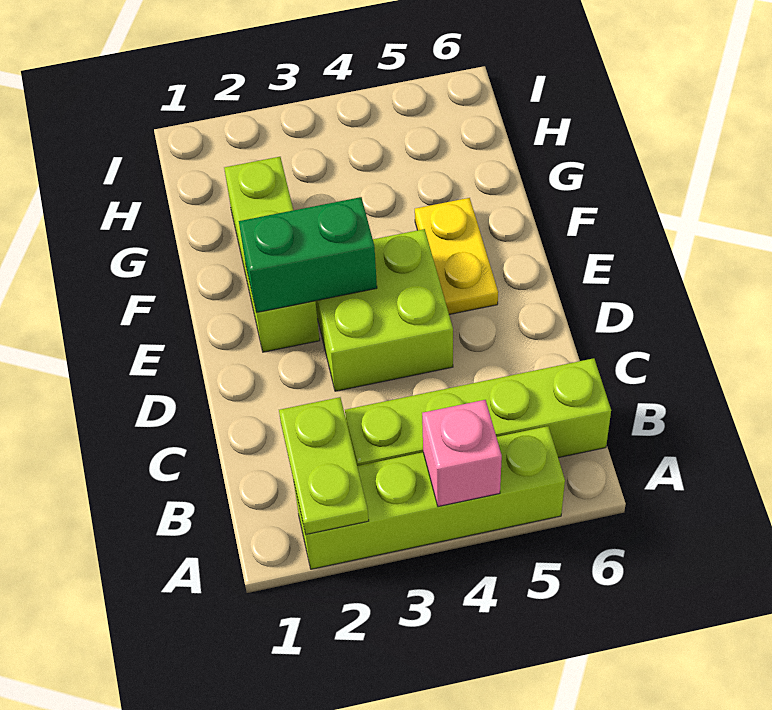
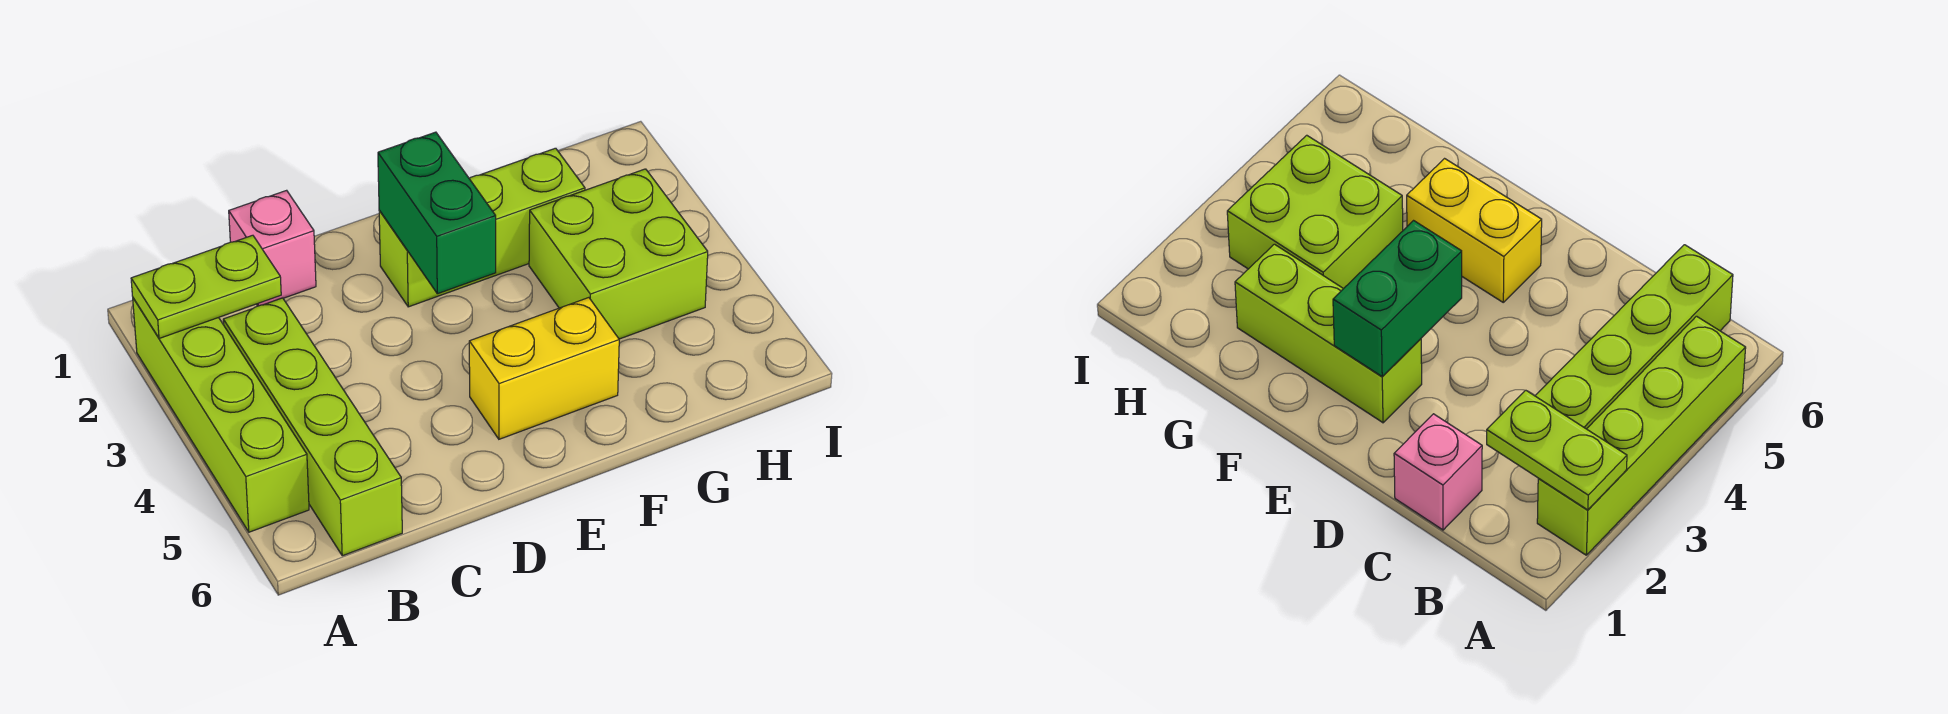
pink brick A4 level 2 -> pink brick C1 level 1
lime brick D3:E4 level 1 -> lime brick G3:H4 level 1
yellow plate E5:F5 level 1 -> yellow brick E5:F5 level 1

